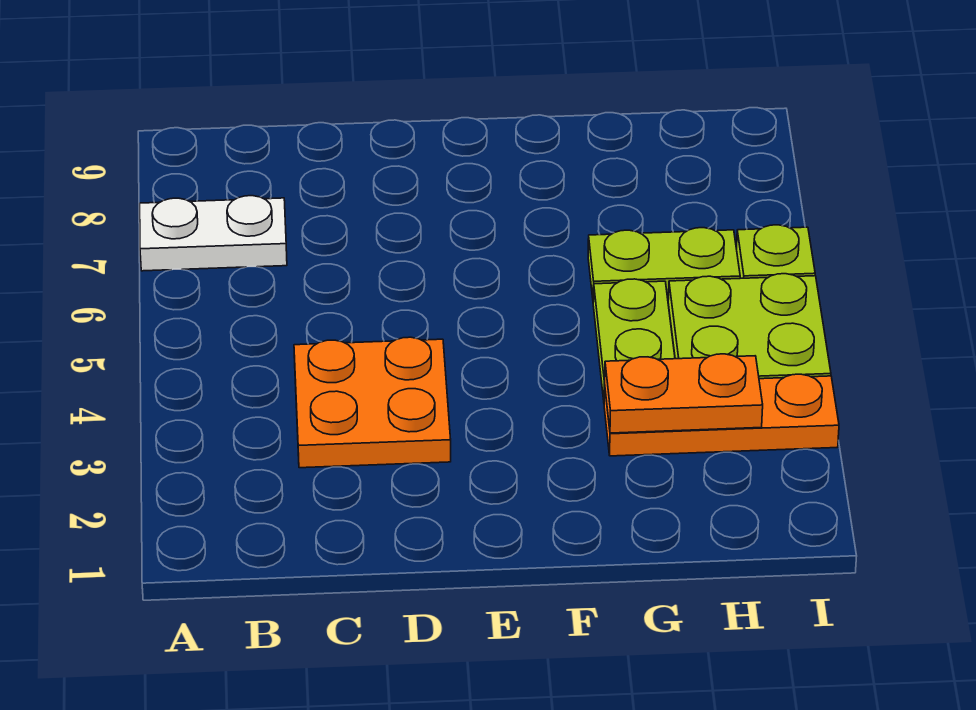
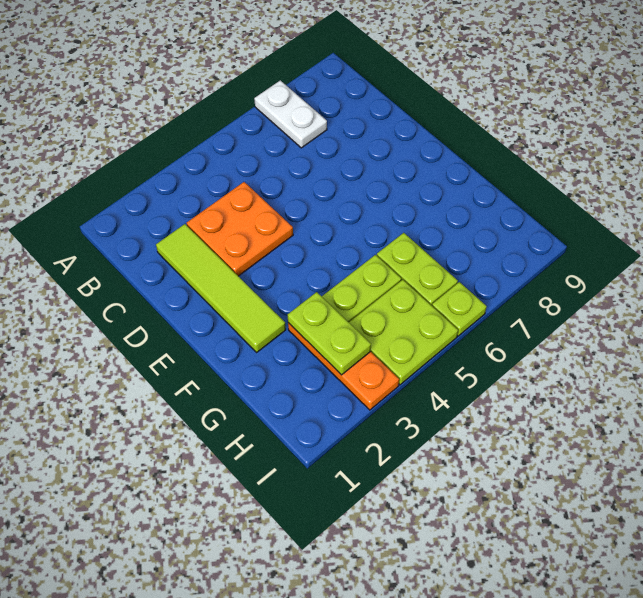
none -> lime tile C2:F2 level 1
orange plate G3:H3 level 2 -> lime plate G3:H3 level 2

